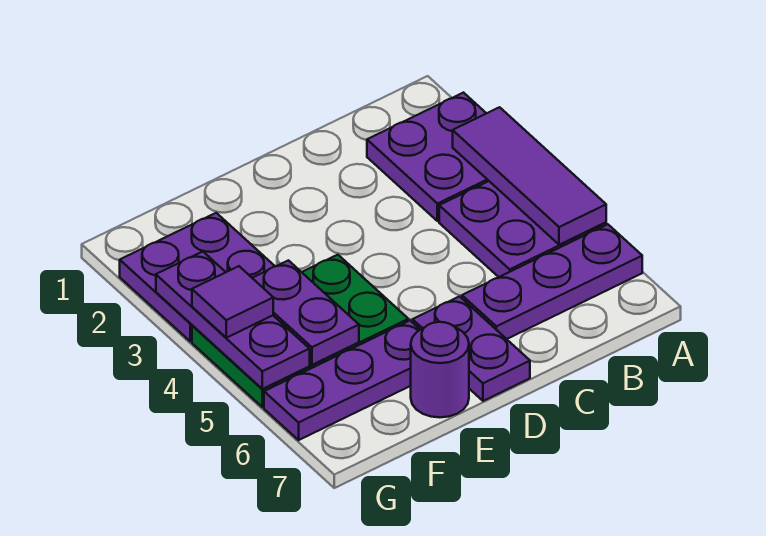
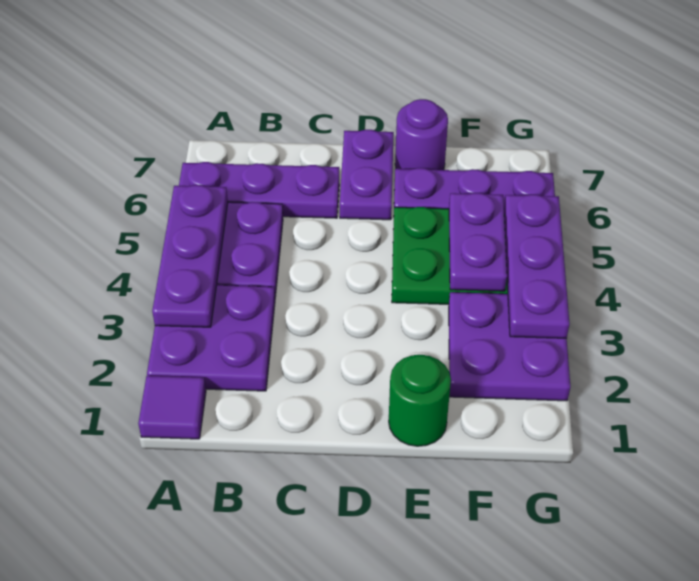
purple tile A3:A5 level 2 -> purple plate A3:A5 level 2
none -> green round brick E1 level 1
purple tile G4 level 3 -> purple tile A1 level 1

